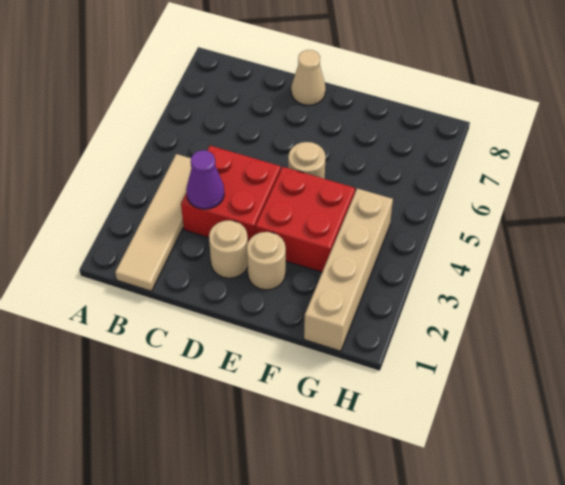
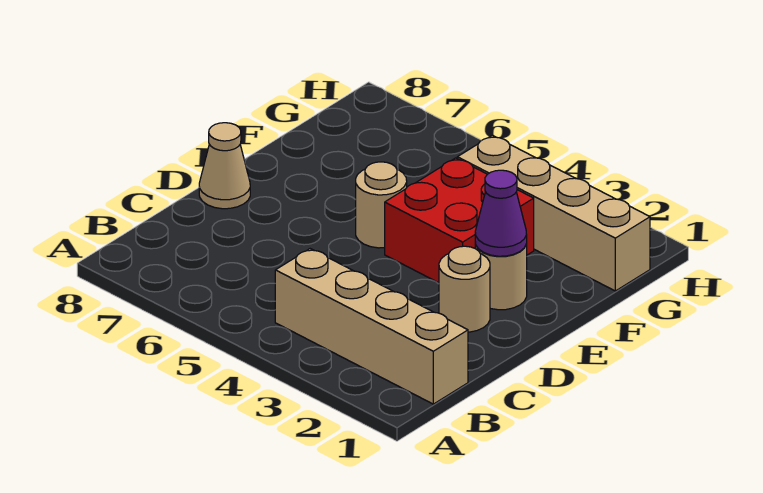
tan tile B1:B4 level 1 -> tan brick B1:B4 level 1
red brick C3:D4 level 1 -> none
purple cone C3 level 2 -> purple cone E2 level 2

